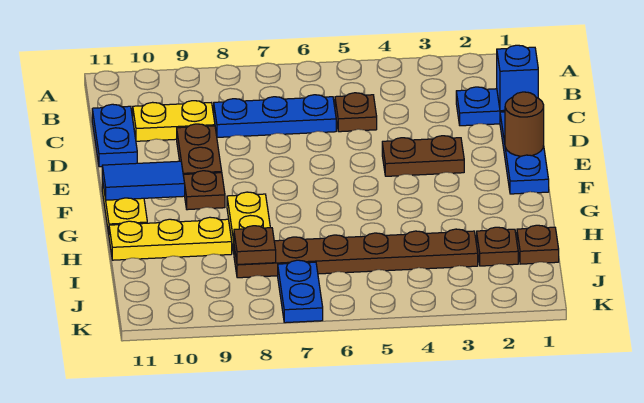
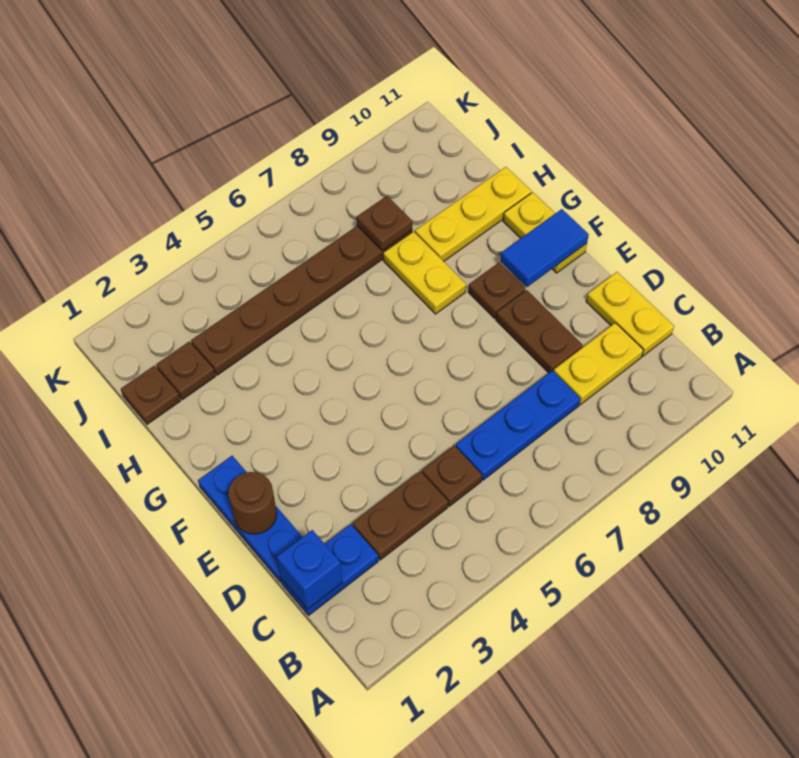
blue plate C11:D11 level 1 -> yellow plate C11:D11 level 1
brown plate E3:E4 level 1 -> brown plate C3:C4 level 1
blue plate J7:K7 level 1 -> none

